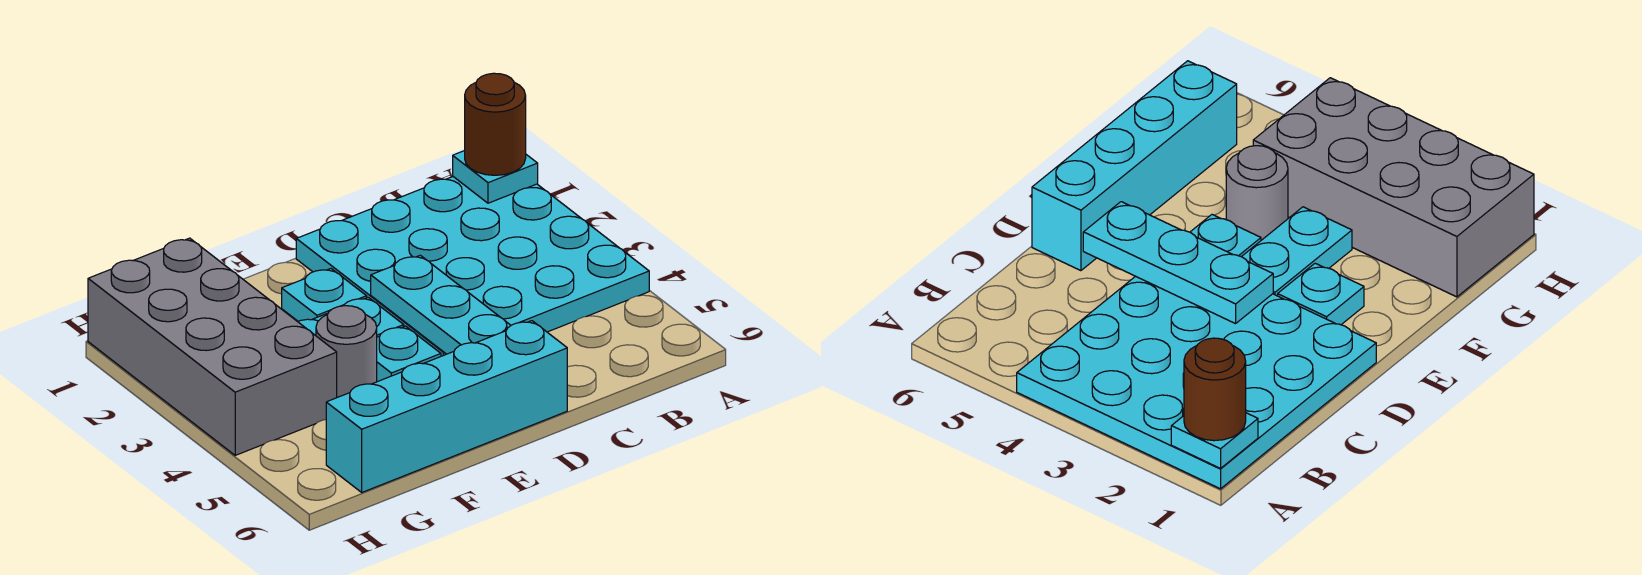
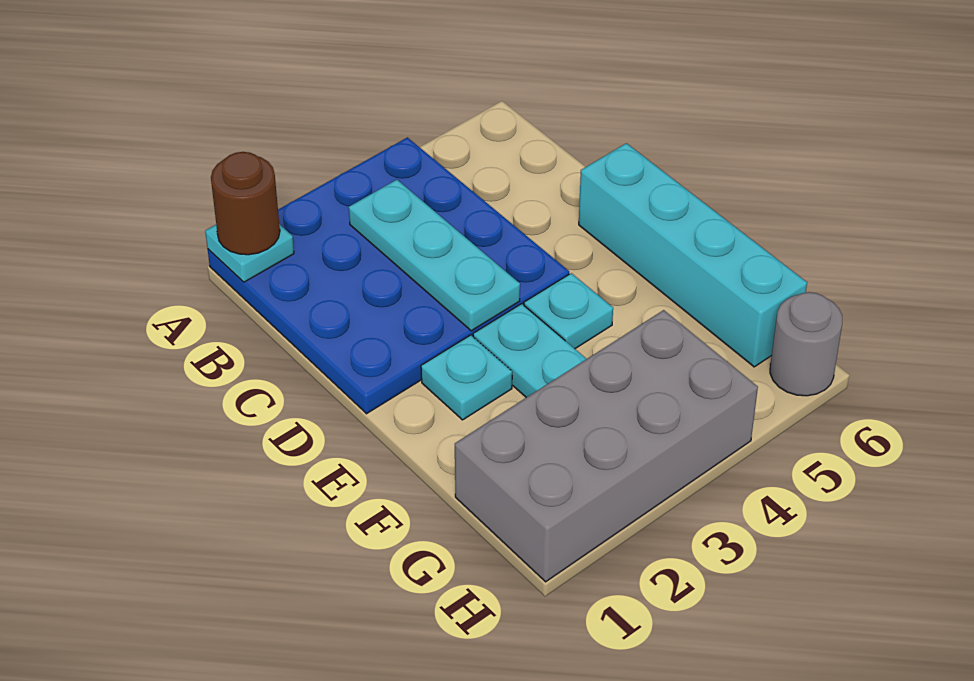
cyan plate A1:D4 level 1 -> blue plate A1:D4 level 1
cyan plate D3:D5 level 2 -> cyan plate B3:D3 level 2
grey round brick F4 level 1 -> grey round brick H6 level 1

